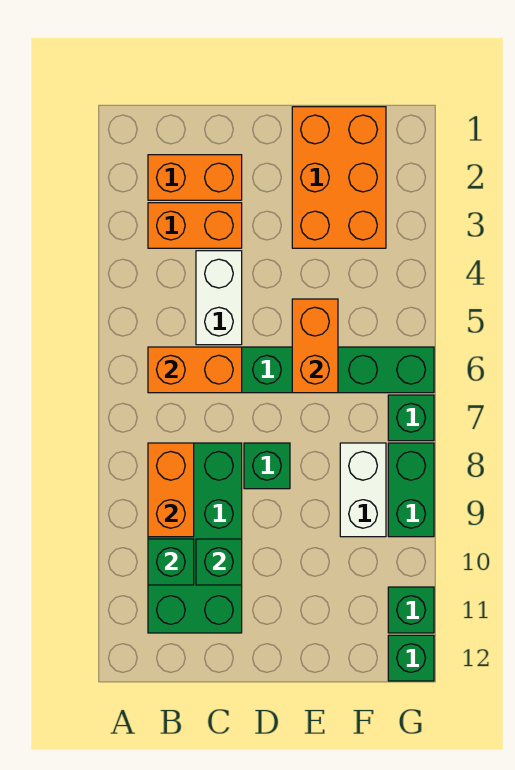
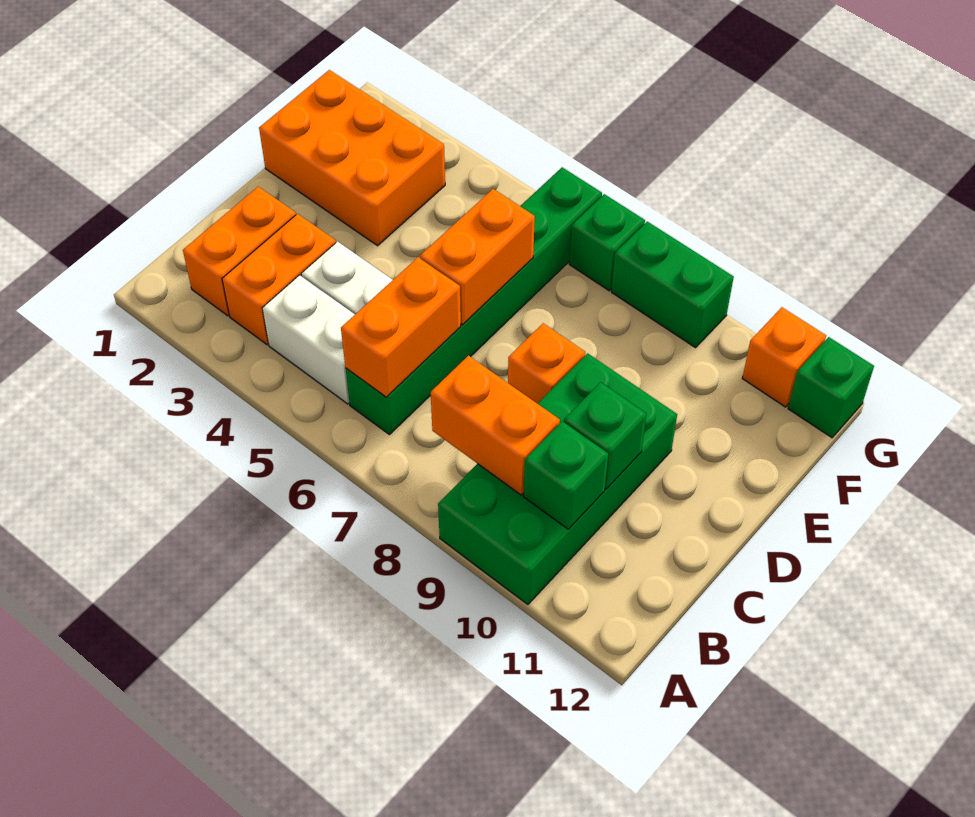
green brick B8:C11 level 1 -> green brick A9:D10 level 1
green brick D8 level 1 -> orange brick D8 level 1
orange brick E5:E6 level 2 -> orange brick D6:E6 level 2
white brick F8:F9 level 1 -> white brick B4:B5 level 1
green brick G11 level 1 -> orange brick G11 level 1

